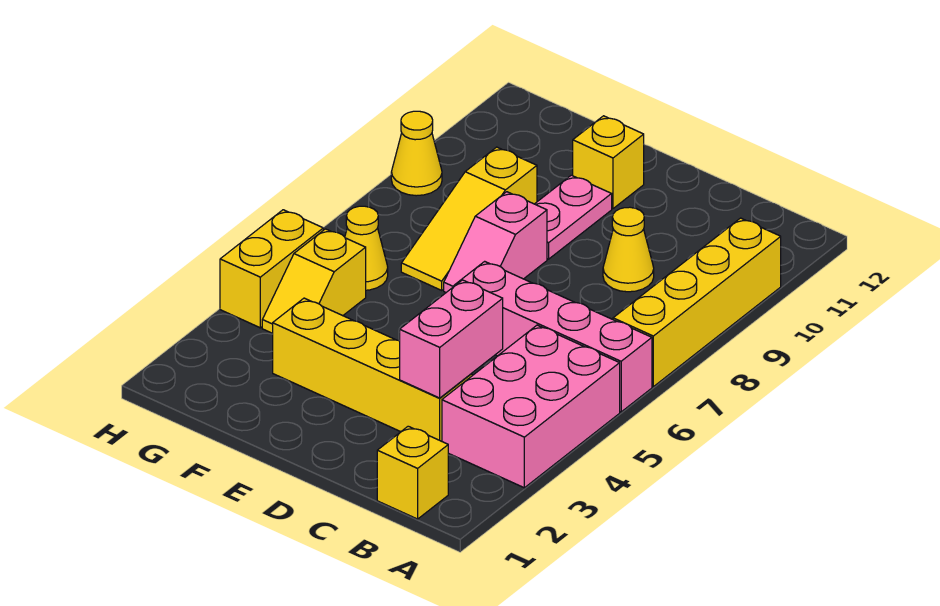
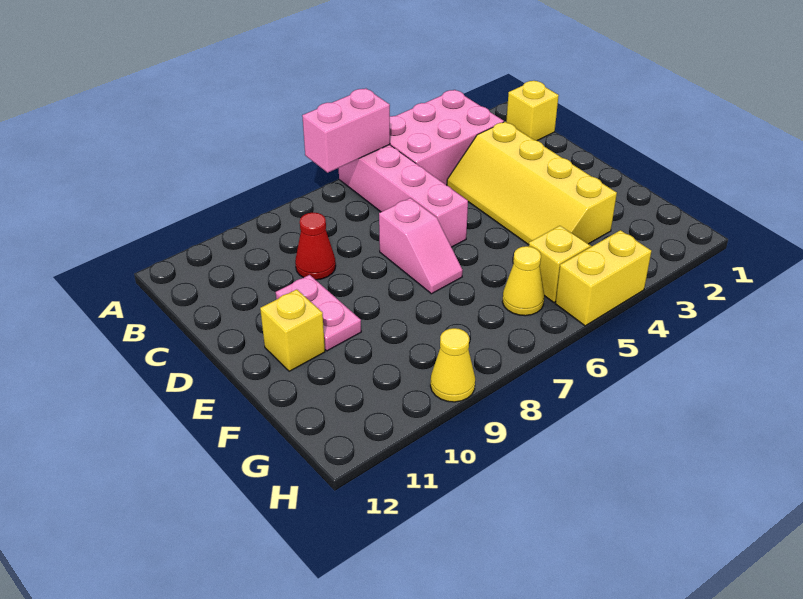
yellow brick A7:A10 level 1 -> none
pink brick C3:C4 level 2 -> pink brick A6:A7 level 2
yellow cone C9 level 1 -> red cone C9 level 1
pink slope E7:E8 level 1 top 8 -> pink slope D7:E7 level 1 top D
pink plate E9:E10 level 1 -> pink plate D10:E10 level 1
yellow slope F7:F9 level 1 top 9 -> none

